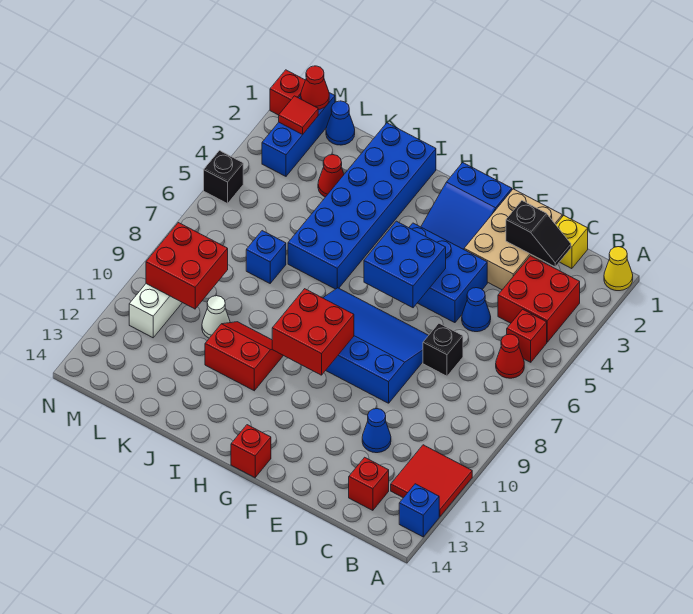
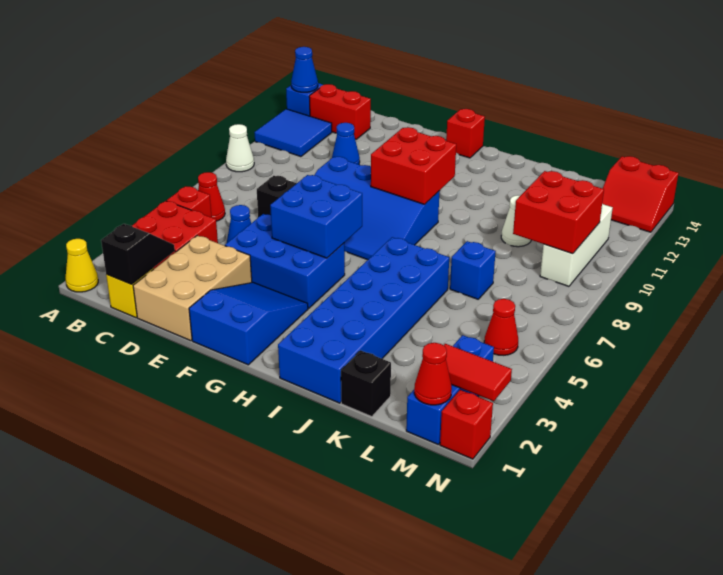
none -> white cone A9 level 1
red tile A11:B12 level 1 -> blue tile A11:B12 level 1
black slope C2:D2 level 2 top D -> black slope C1:C2 level 2 top 1
red brick C13 level 1 -> red brick B13:C13 level 1
red slope I10:J11 level 1 top 11 -> red slope M13:N14 level 1 top 14
red cone K3 level 1 -> red cone M5 level 1
blue cone L1 level 1 -> blue cone A13 level 2
red tile M2 level 2 -> red tile M2:N2 level 2
black brick N5 level 1 -> black brick K1 level 1

